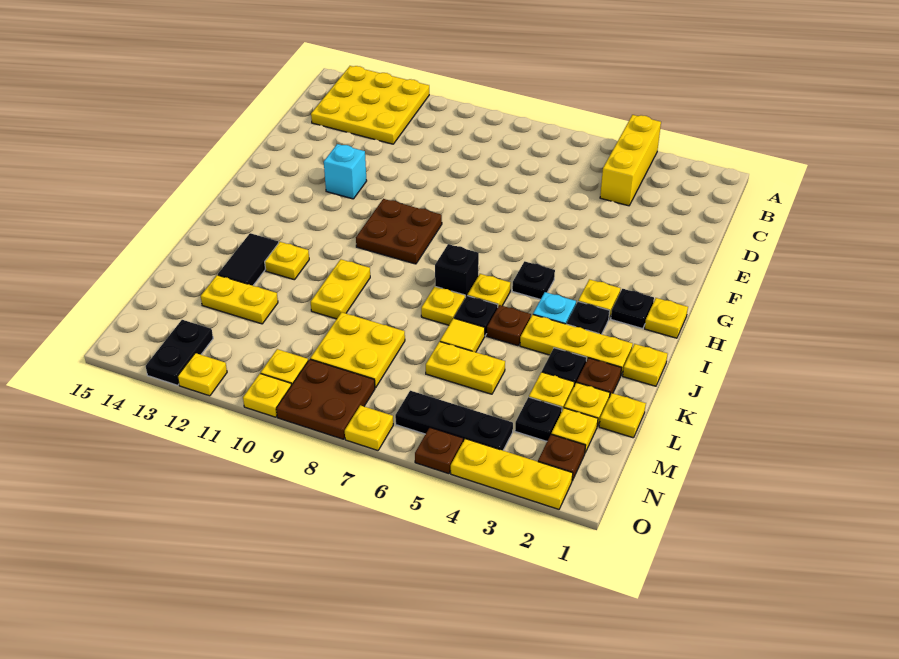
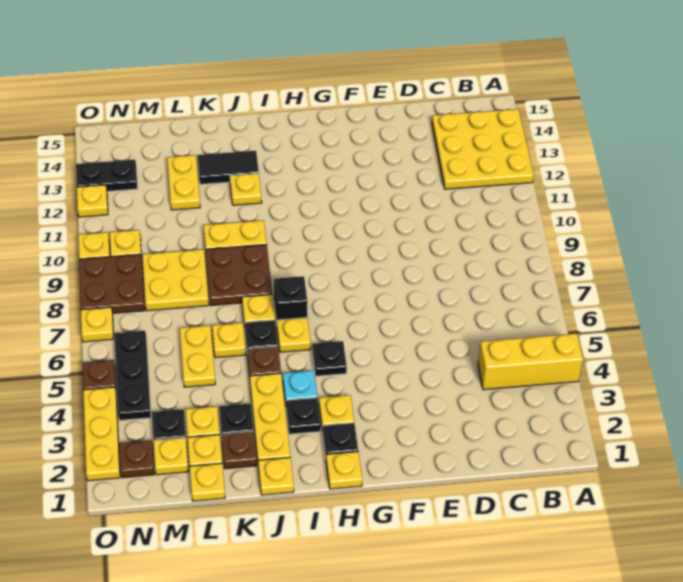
cyan brick F12 level 1 -> none
brown plate G9:H10 level 1 -> brown plate J8:K9 level 1
yellow tile K6 level 1 -> yellow plate K6 level 1

